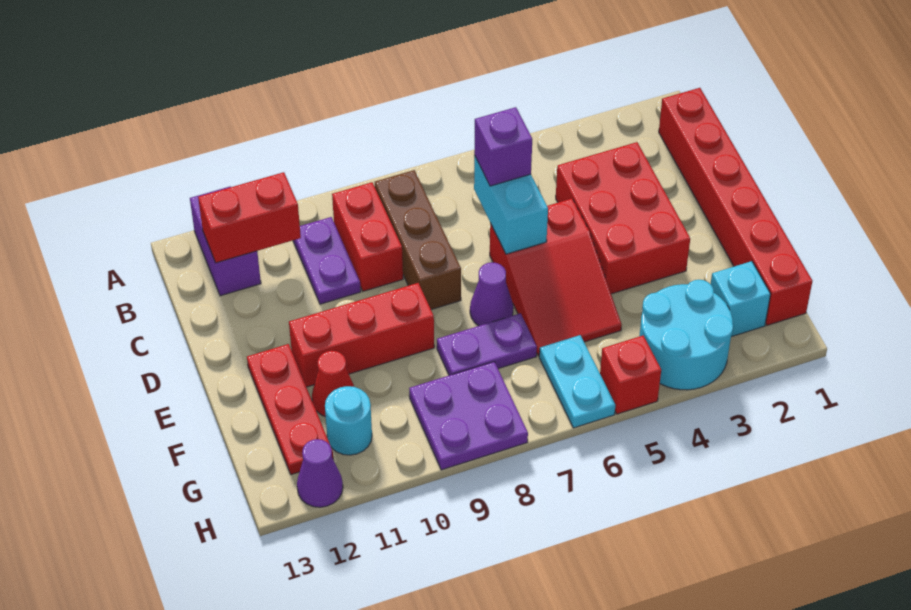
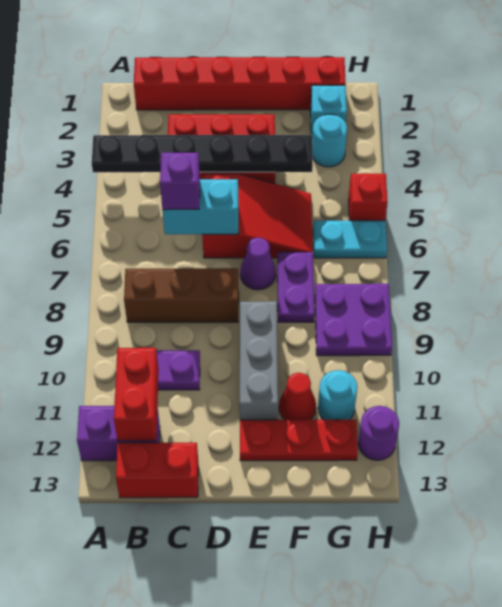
none -> black plate A4:F4 level 2
red brick B9:C9 level 1 -> red brick B13:C13 level 1
red brick E9:E11 level 1 -> grey brick E9:E11 level 1
cyan round brick G3:H4 level 1 -> cyan round brick G3 level 1
purple cone H12 level 1 -> purple round brick H12 level 1

